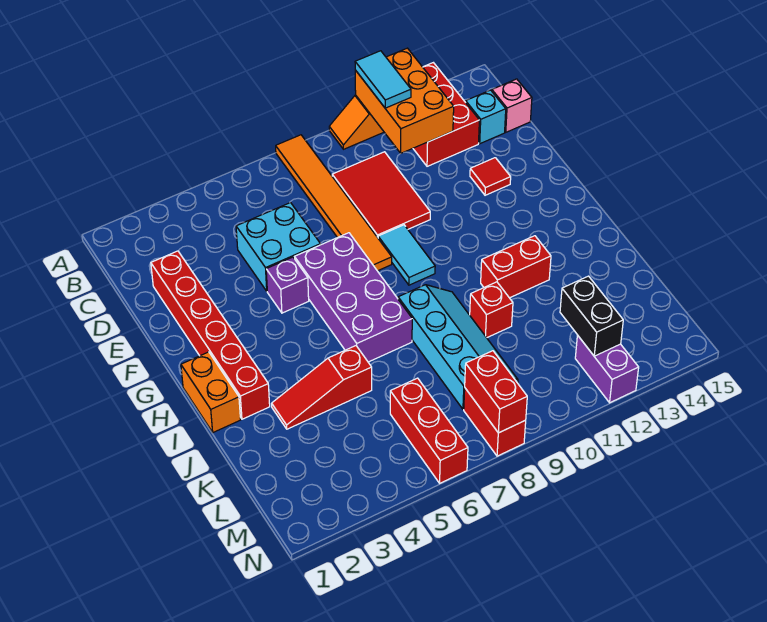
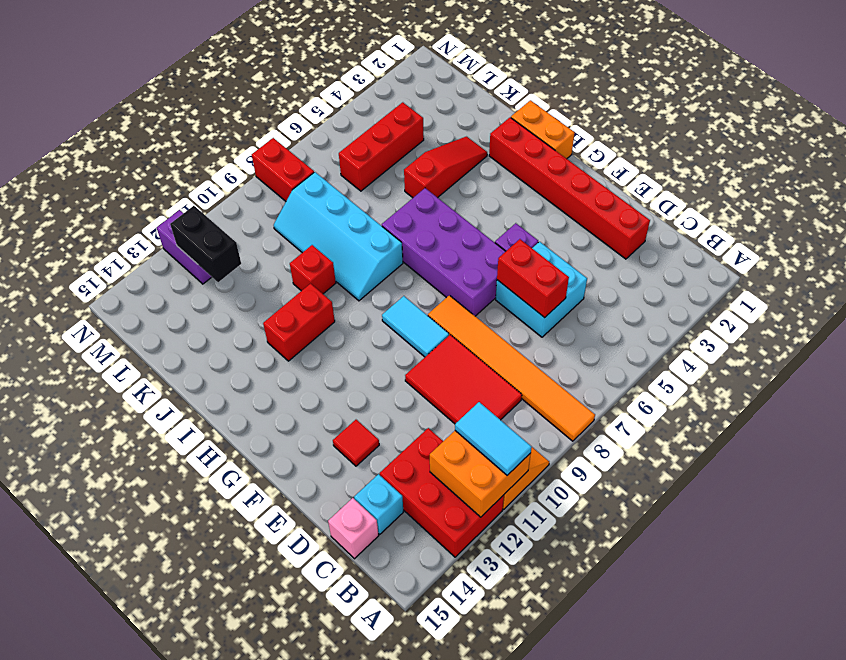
orange brick A11:C12 level 2 -> orange brick A11:B12 level 2
red brick L6:N6 level 1 -> red brick L4:L6 level 1
red brick M8:N8 level 2 -> red brick D6:E6 level 2

